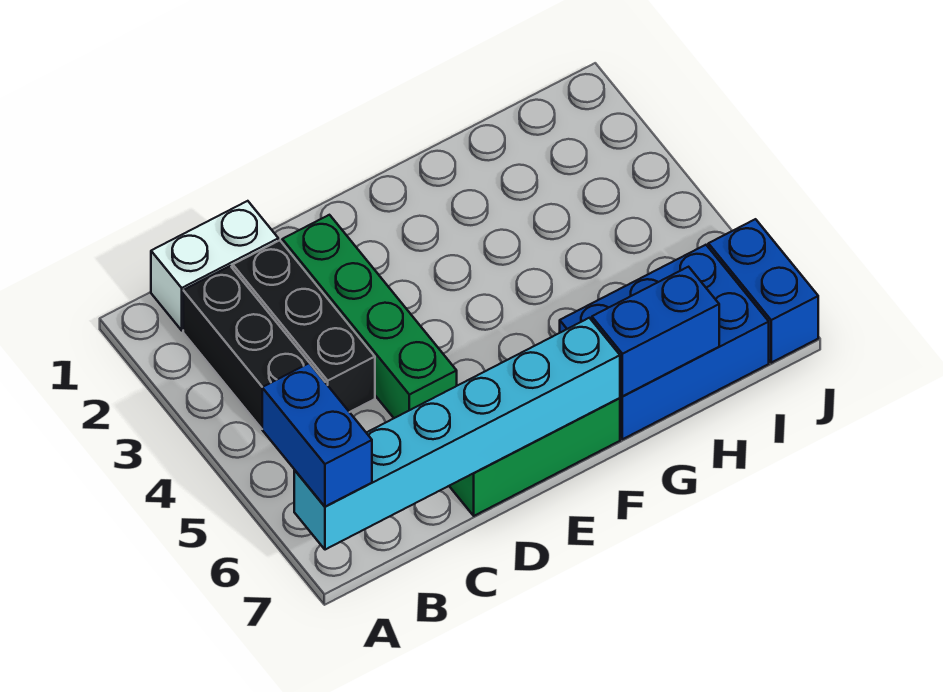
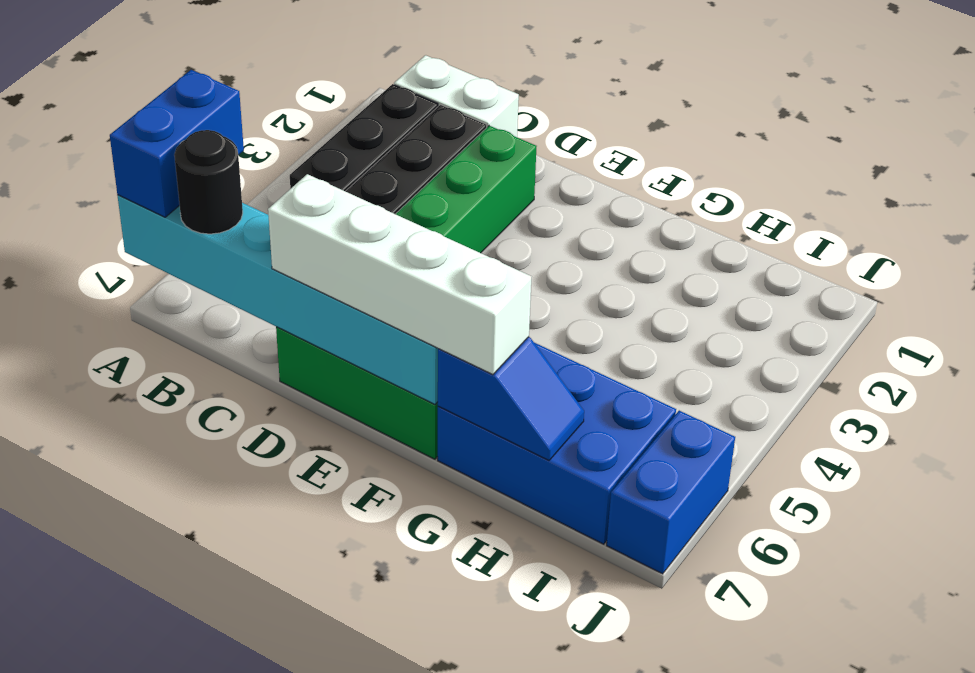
none -> black round brick B7 level 3
none -> white brick D7:G7 level 3
blue brick G7:H7 level 2 -> blue slope G7:H7 level 2 top G

